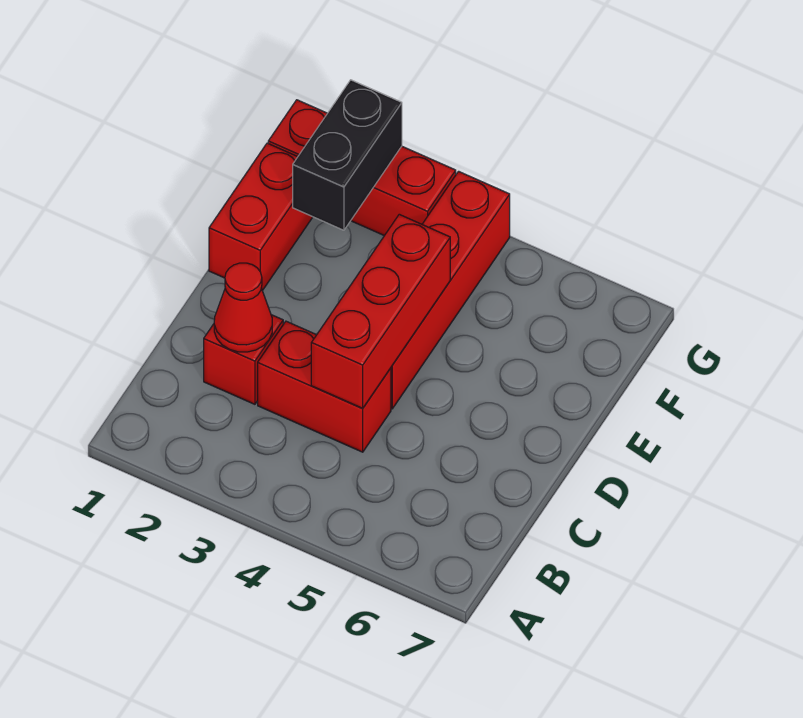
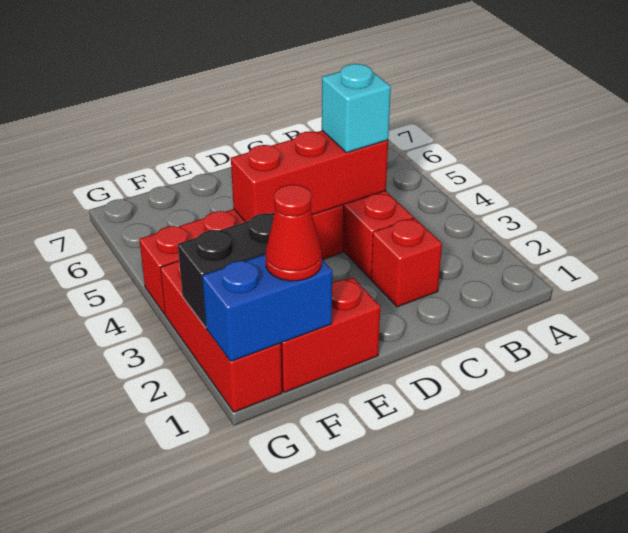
red cone C2 level 2 -> red cone F1 level 3
none -> cyan brick C4 level 3
none -> blue brick F1:G1 level 2

